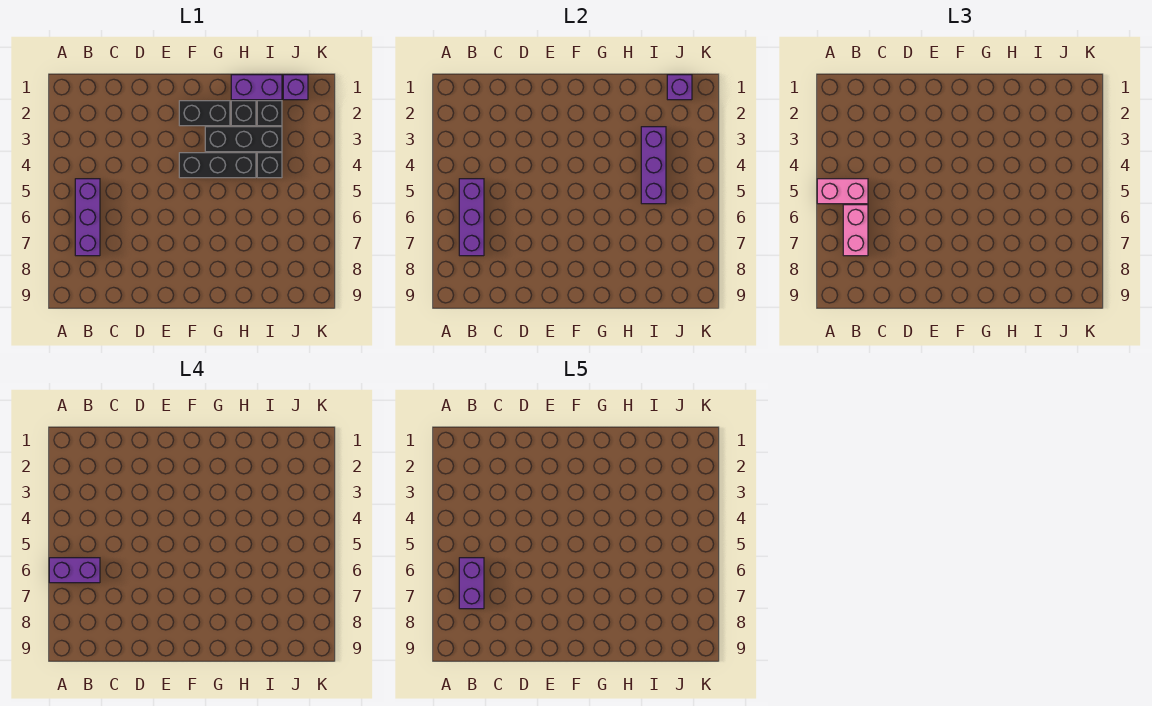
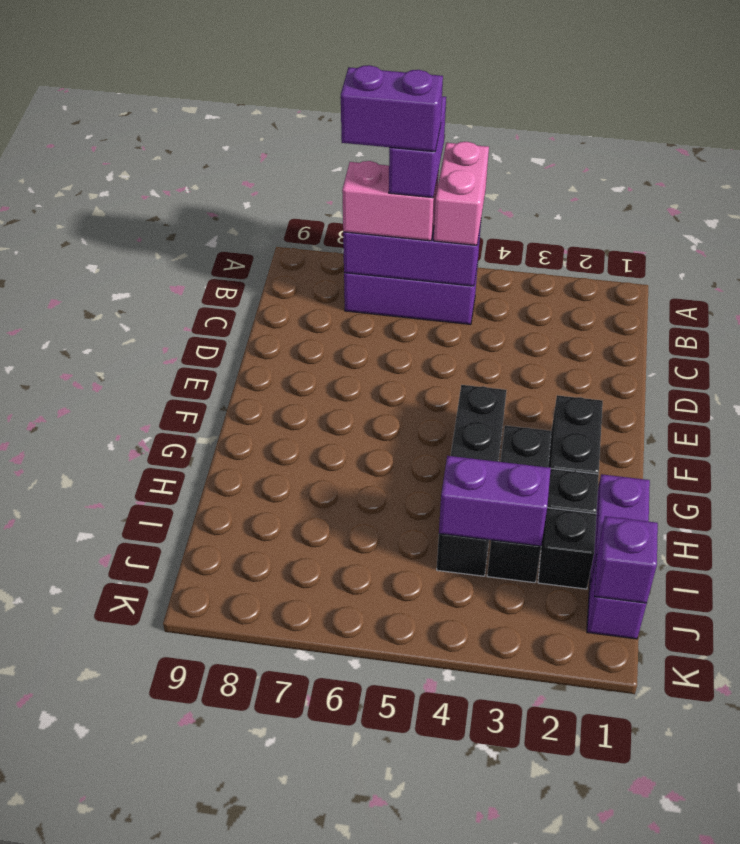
purple brick I3:I5 level 2 -> purple brick I3:I4 level 2

